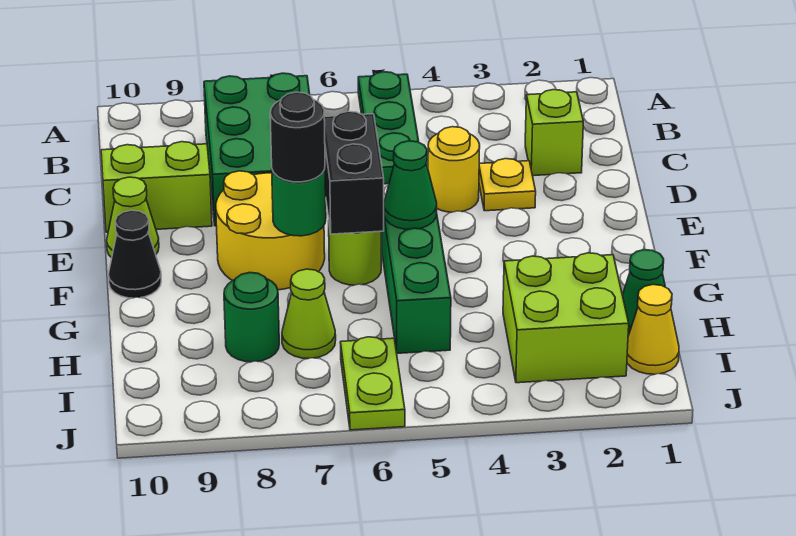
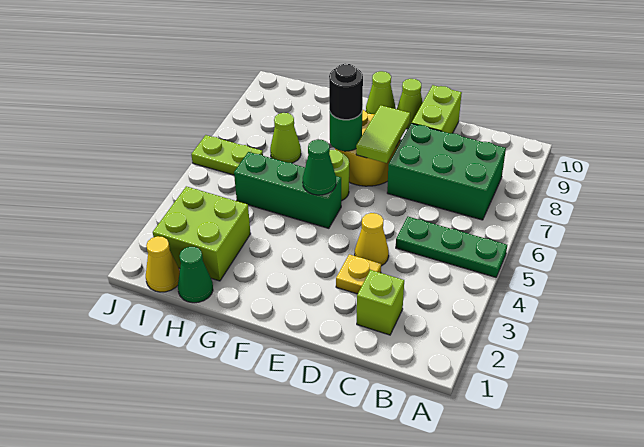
yellow round brick D4 level 1 -> yellow cone D4 level 1
black brick E6:F6 level 2 -> none
none -> lime tile E7:E8 level 2
black cone F10 level 1 -> lime cone F10 level 1
green round brick H8 level 1 -> none

